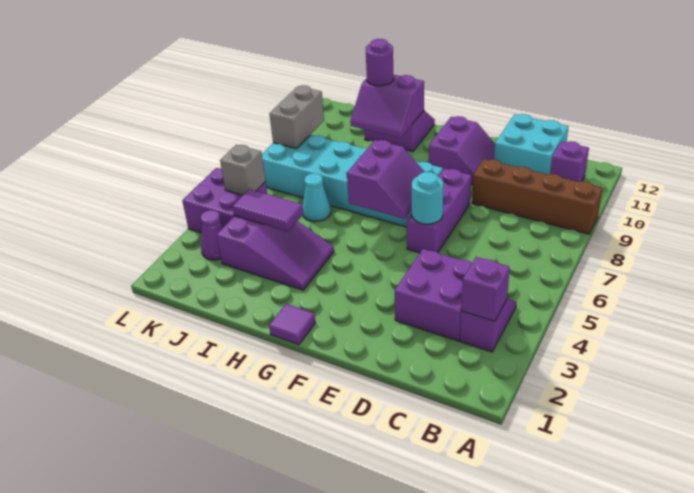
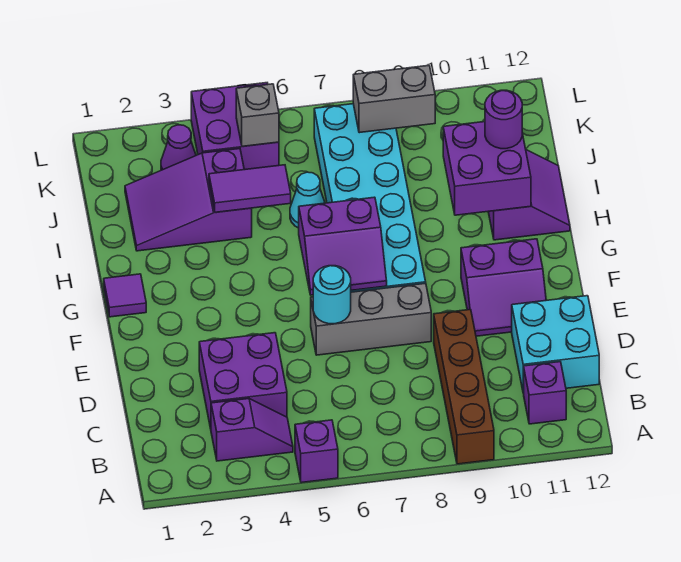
purple brick B3 level 2 -> purple brick A5 level 1
purple brick E6:E8 level 1 -> grey brick E6:E8 level 1
purple slope H3:J4 level 1 top J -> purple slope I2:J4 level 1 top 4
purple slope H10:I11 level 2 top 11 -> purple brick H10:I11 level 2
purple tile I4:J4 level 2 -> purple tile I4:I5 level 2

